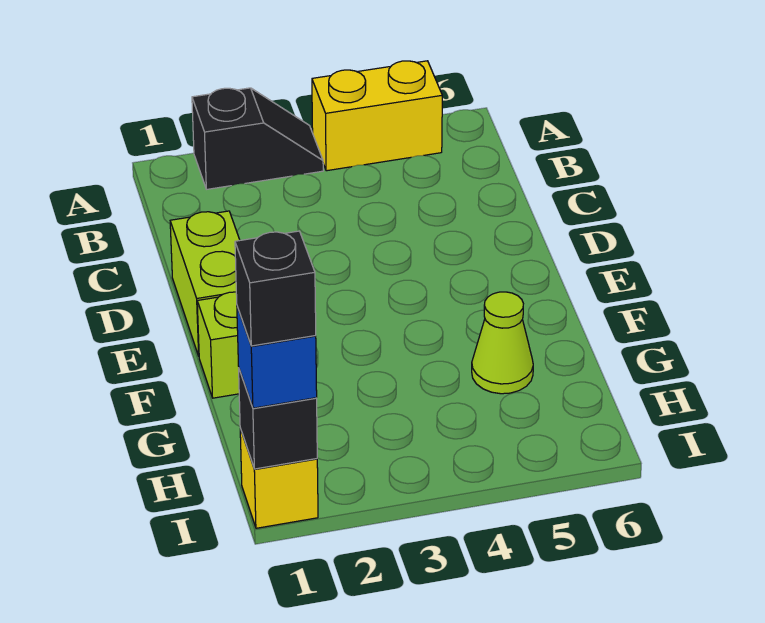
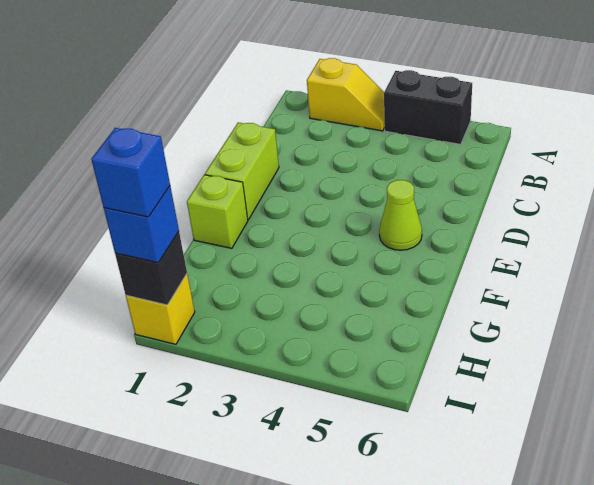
black slope A2:A3 level 1 top 2 -> yellow slope A2:A3 level 1 top 2
yellow brick A4:A5 level 1 -> black brick A4:A5 level 1
lime cone G5 level 1 -> lime cone E5 level 1
black brick I1 level 4 -> blue brick I1 level 4

